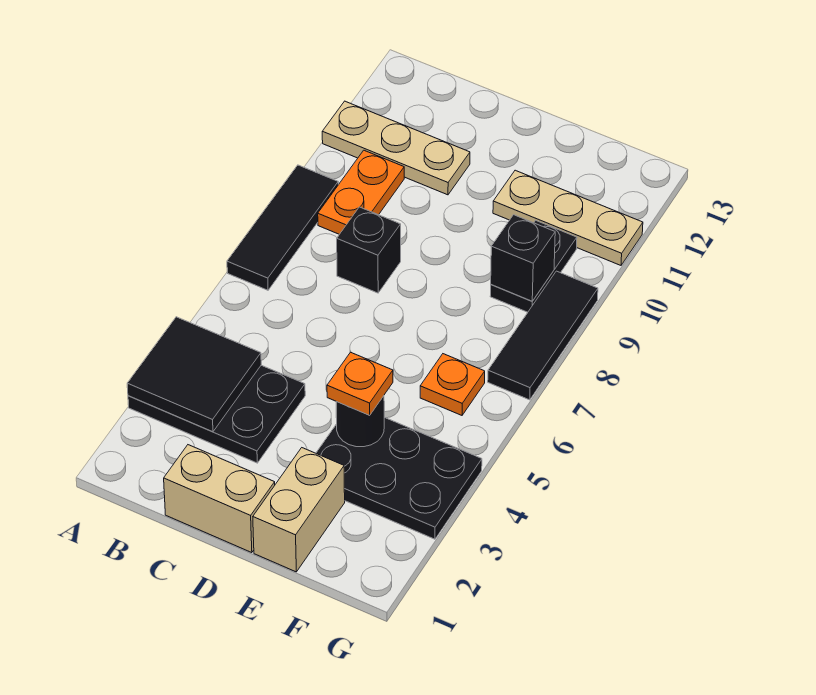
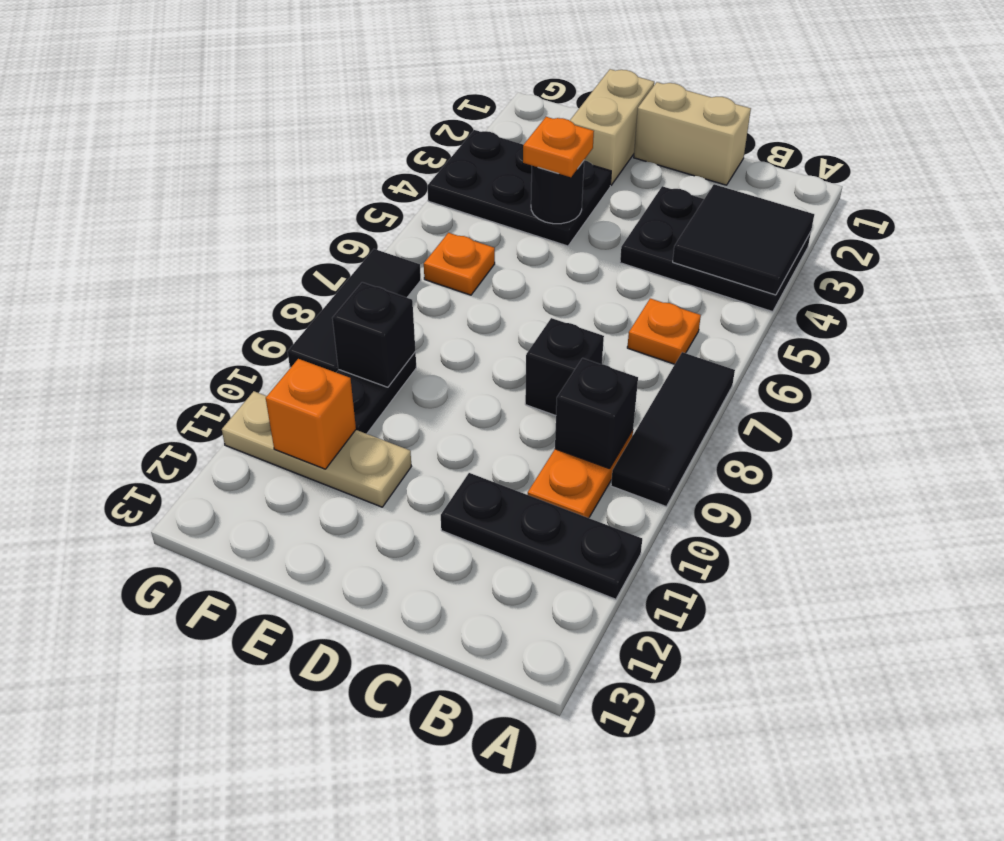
tan plate A11:C11 level 1 -> black plate A11:C11 level 1
none -> orange plate B6 level 1
none -> black brick B9 level 2
none -> orange brick F11 level 2

